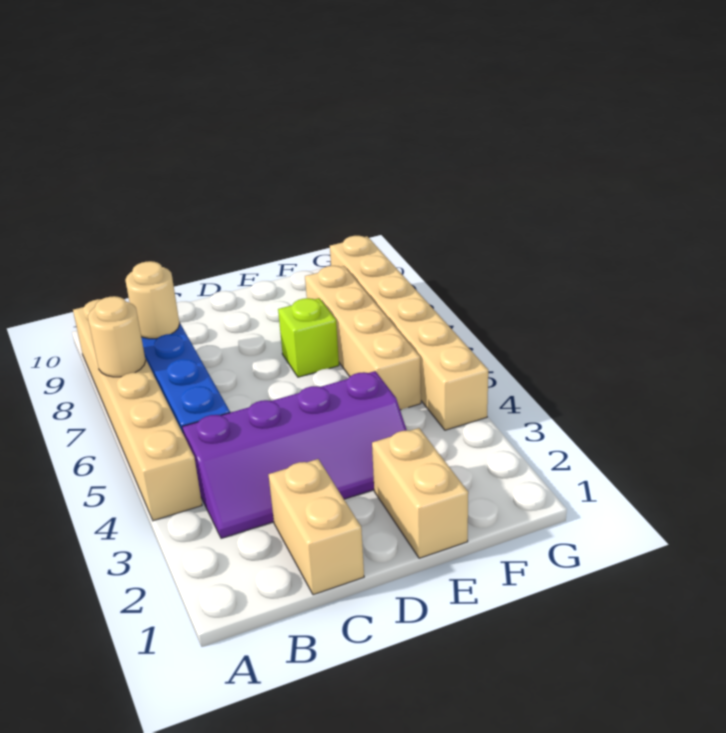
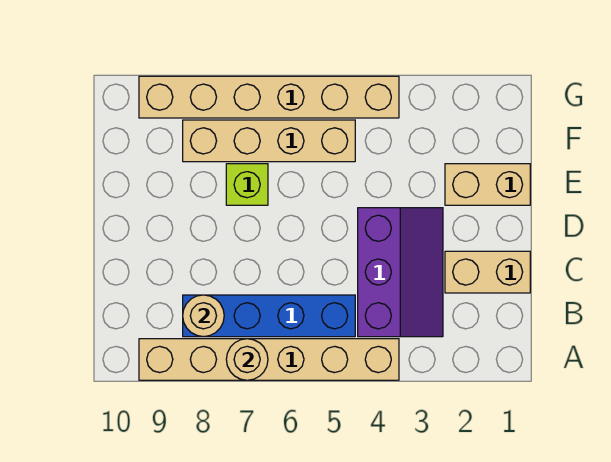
purple slope B3:E4 level 1 top 4 -> purple slope B3:D4 level 1 top 4

